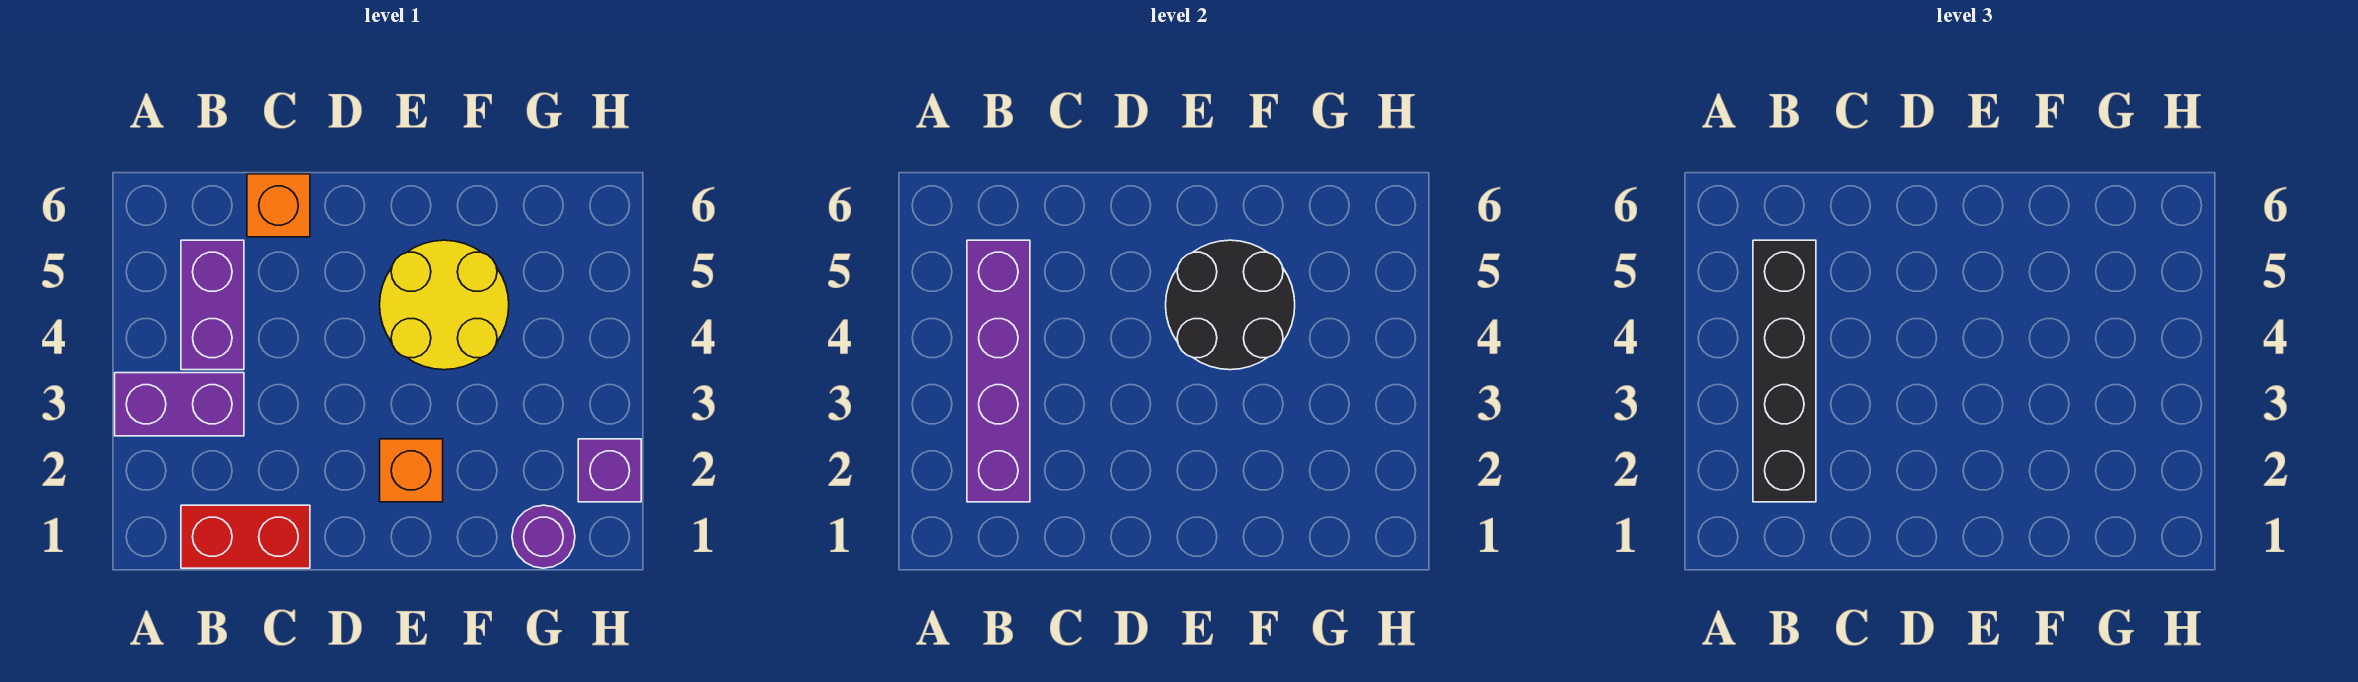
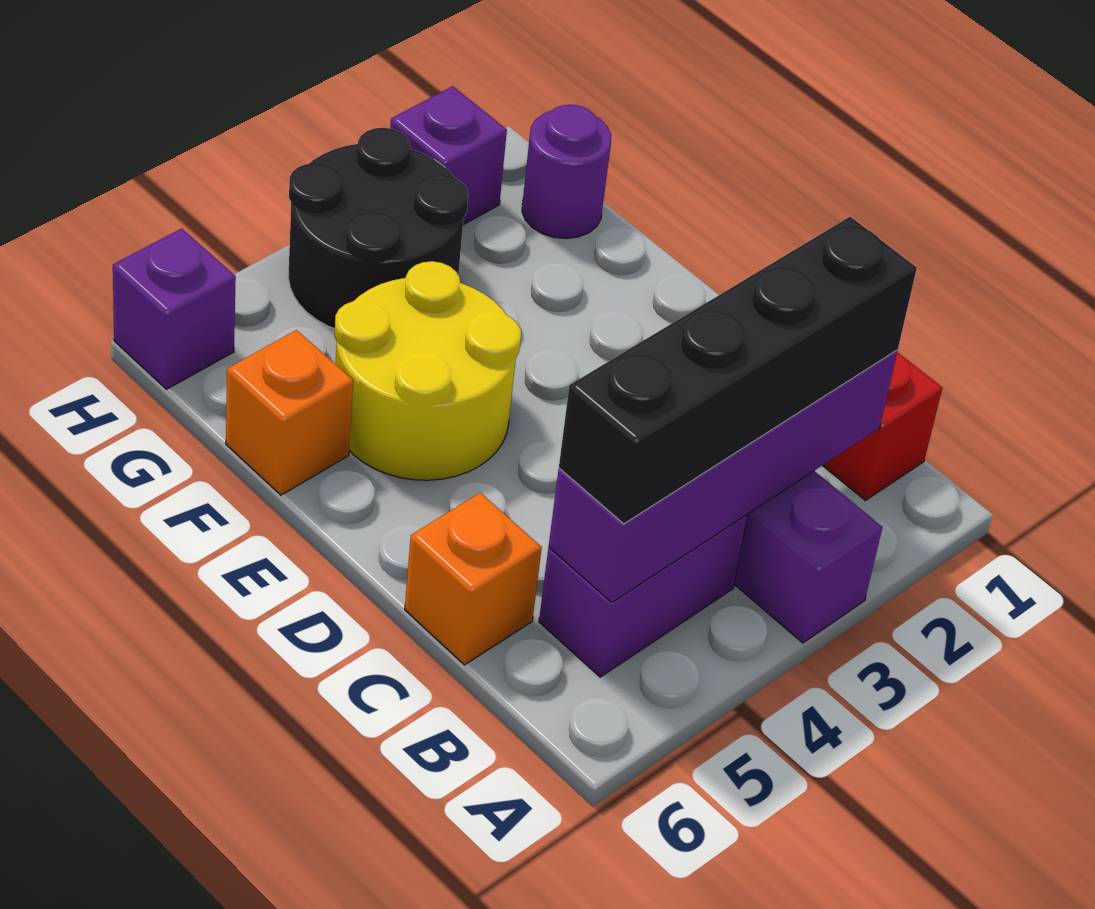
orange brick E2 level 1 -> orange brick F6 level 1
black round brick E4:F5 level 2 -> black round brick G3:H4 level 1
none -> purple brick H6 level 1

